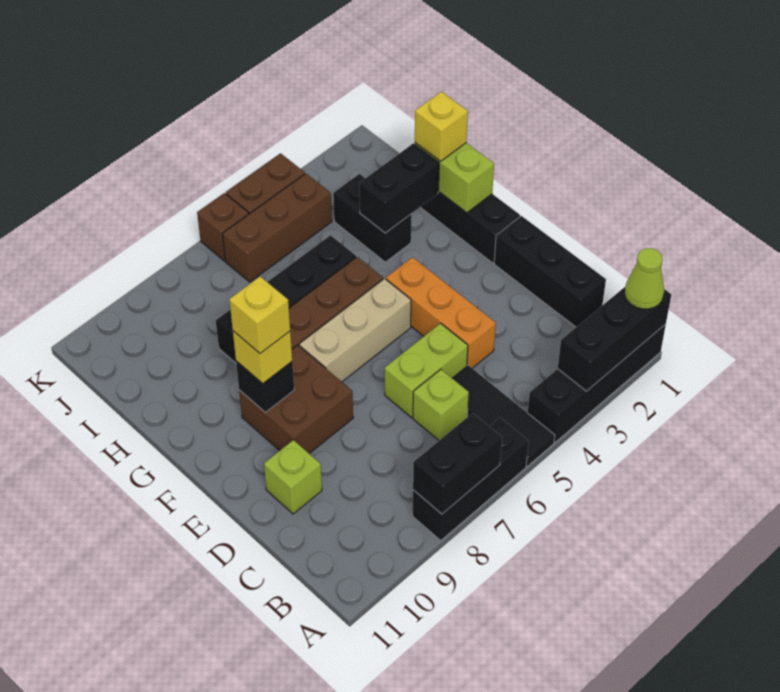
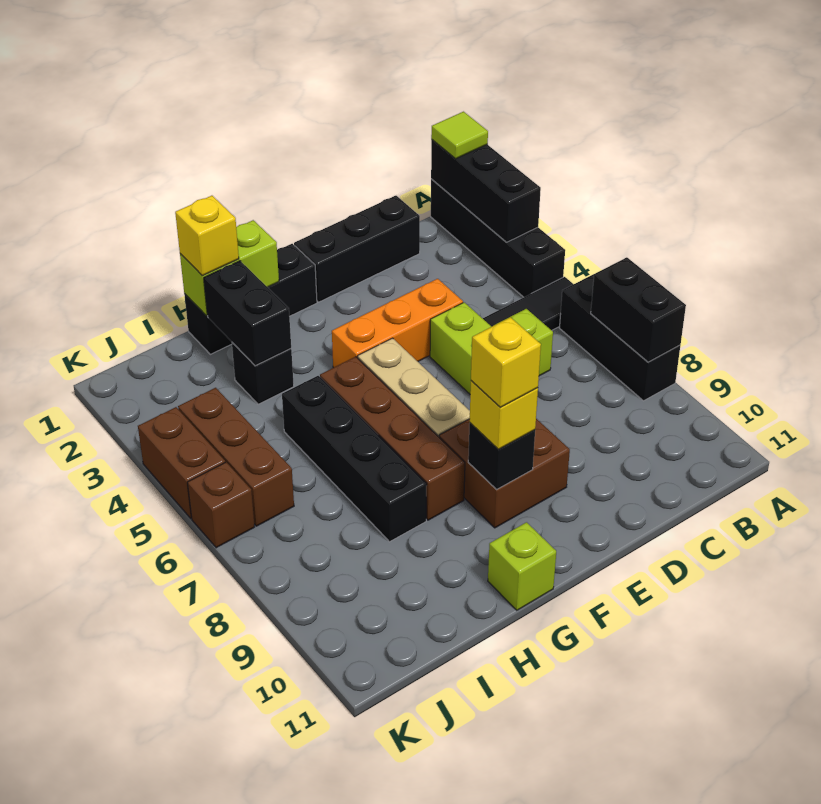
lime cone A1 level 3 -> lime tile A1 level 3
lime brick D10 level 1 -> lime brick G11 level 1
black brick H3:I3 level 1 -> black brick H3 level 1

